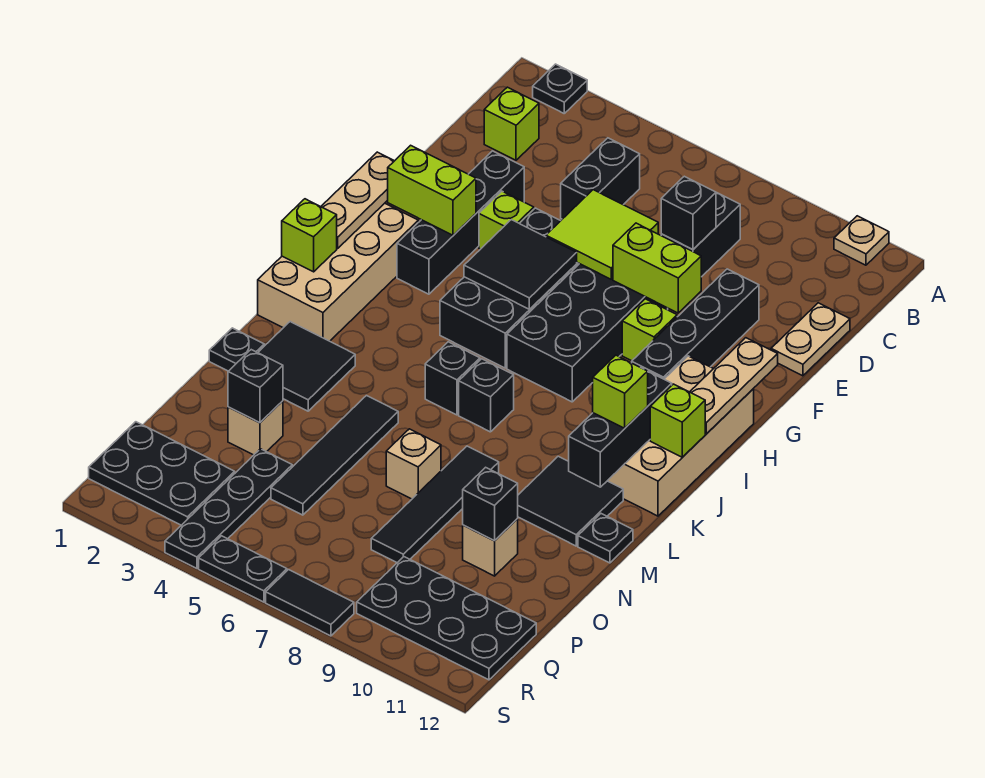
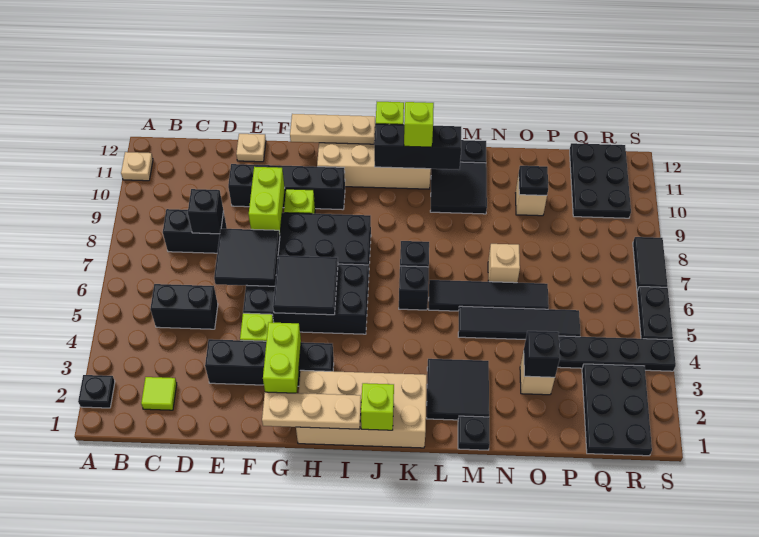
lime brick C2 level 1 -> lime tile C2 level 1
tan plate D12:E12 level 1 -> tan plate E12 level 1
lime tile E6:F7 level 2 -> black tile E6:F7 level 2
black tile M8:P8 level 1 -> black tile L6:O6 level 1
black brick O10 level 2 -> black plate O10 level 2
black plate Q9:R12 level 1 -> black plate Q10:R12 level 1

